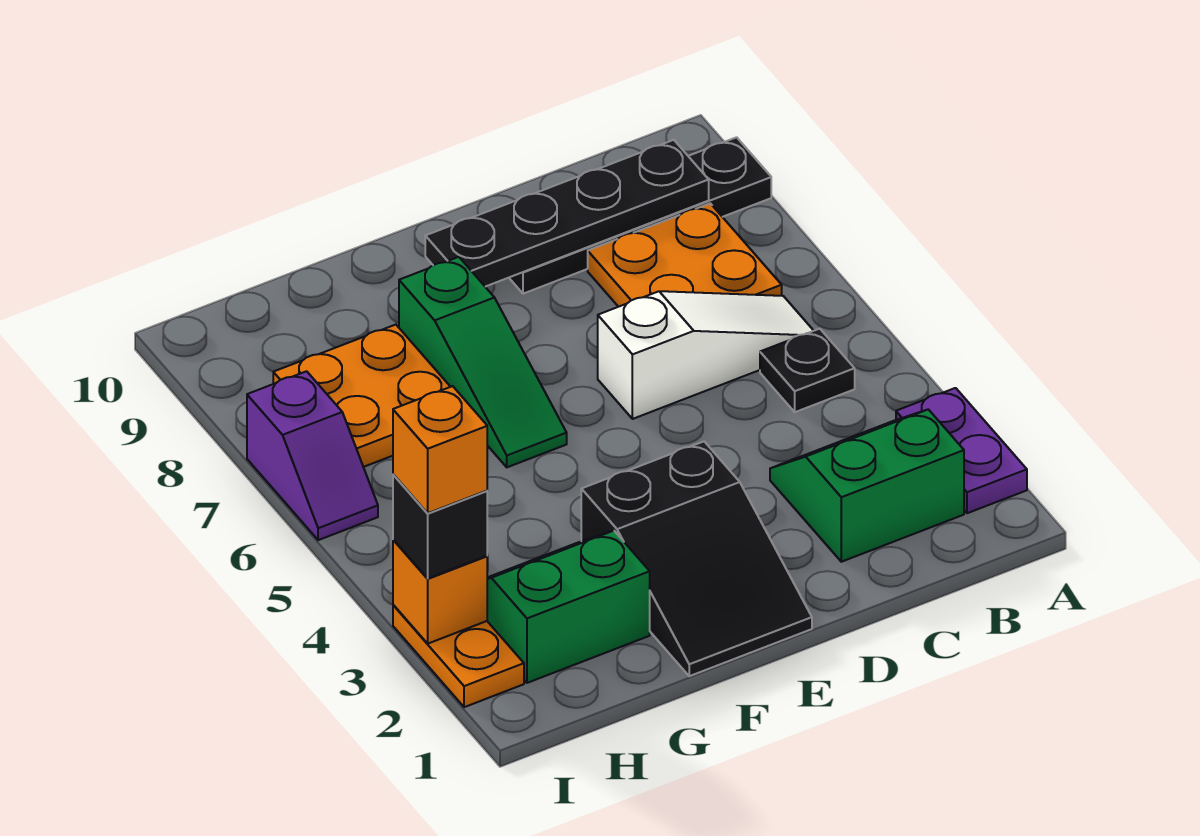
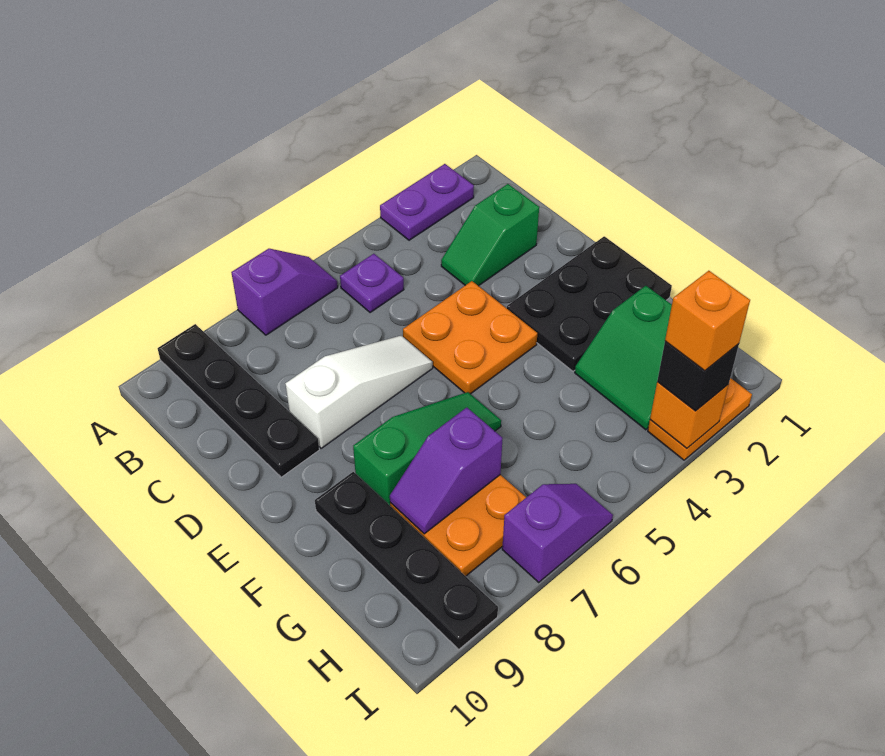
none -> purple slope A6:A7 level 1 top 7
green slope B2:C3 level 1 top 2 -> green slope C2:C3 level 1 top 2
black plate B5 level 1 -> purple plate B5 level 1
white slope B6:D6 level 1 top D -> white slope D6:D8 level 1 top 8
orange plate B7:C8 level 1 -> orange plate D4:E5 level 1
black plate B9:E9 level 2 -> black plate F9:I9 level 1
black slope E1:F3 level 1 top 3 -> black plate E1:F3 level 1
none -> purple slope G7:G8 level 2 top 7

